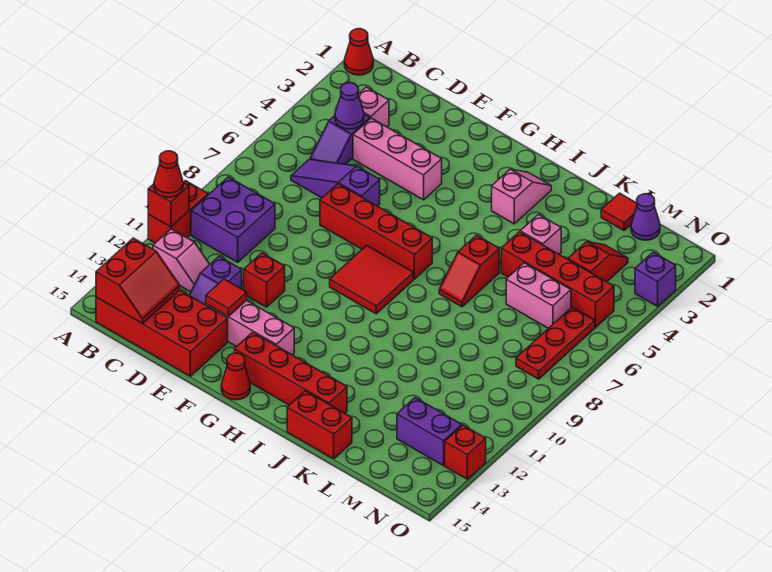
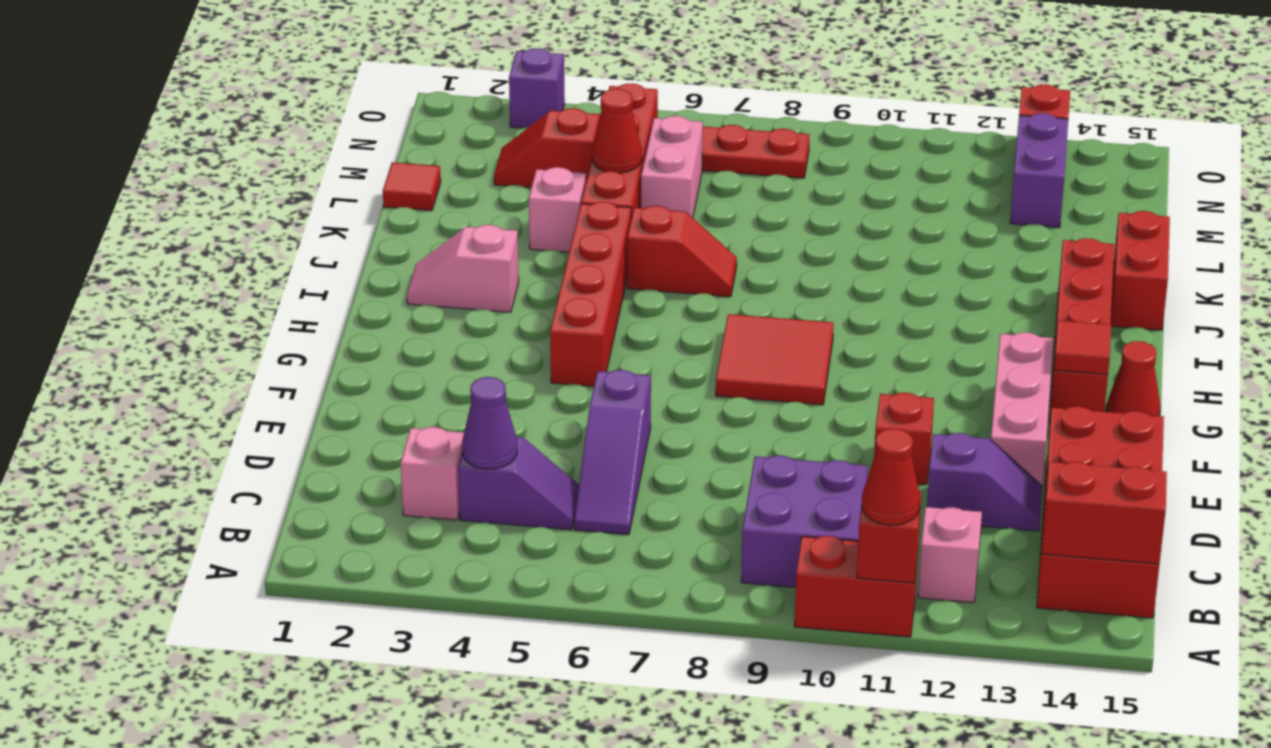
red cone A1 level 1 -> red cone L5 level 2
pink brick D4:F4 level 1 -> none
red brick E7:H7 level 1 -> red brick G5:J5 level 1
red tile E13 level 2 -> red tile G14 level 2
purple cone M1 level 1 -> none

